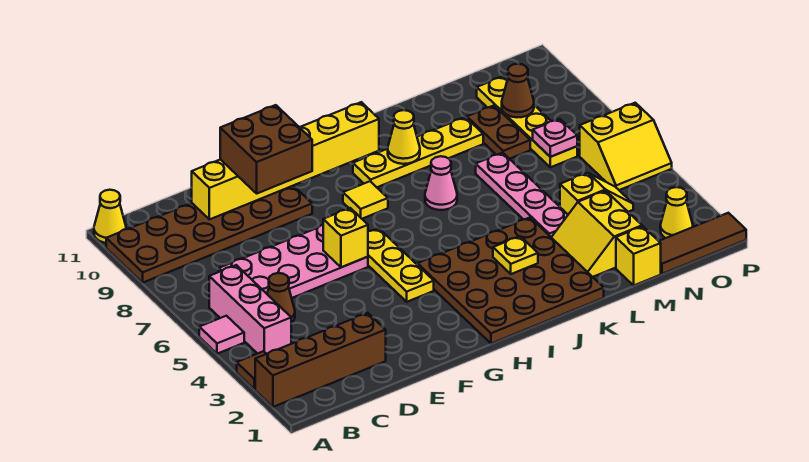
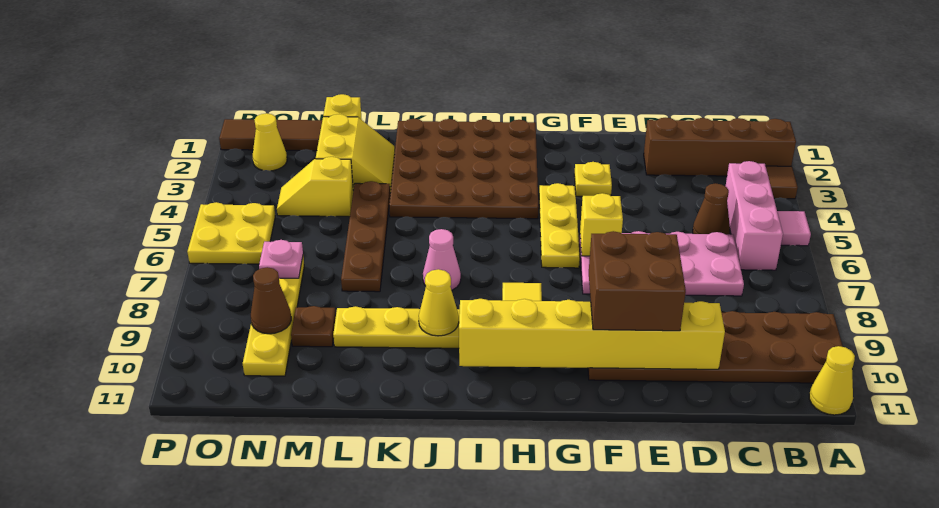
yellow plate J3 level 2 -> yellow plate F3 level 1
pink plate L4:L7 level 1 -> brown plate L4:L7 level 1
brown plate M8:M9 level 1 -> brown plate M9 level 1
yellow slope O5:P6 level 1 top 6 -> yellow plate O5:P6 level 1

